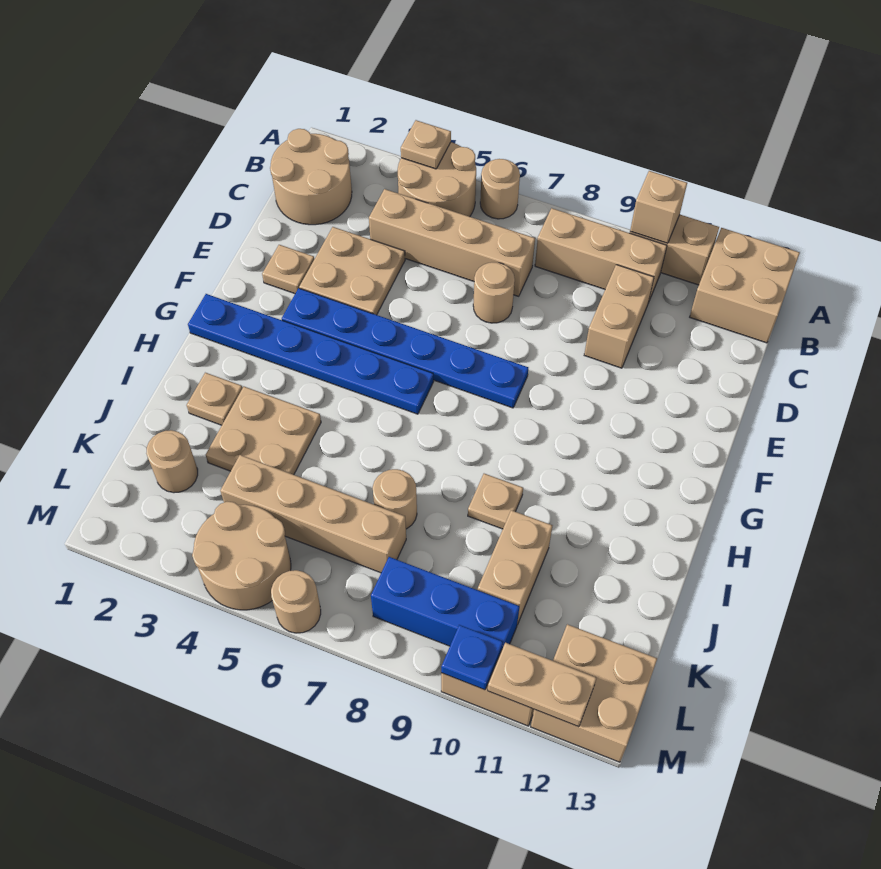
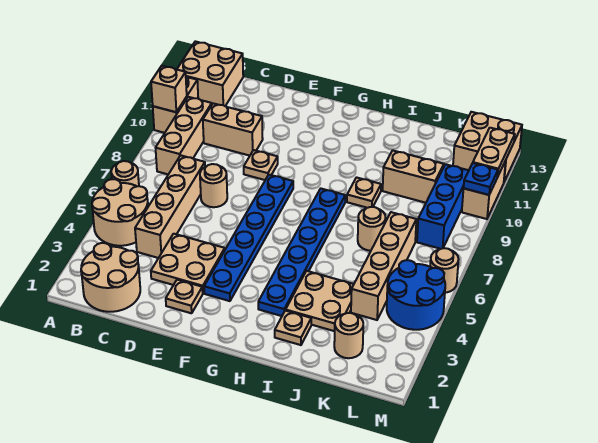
tan plate A4 level 2 -> tan plate E9 level 1
blue plate G1:G6 level 1 -> blue plate H3:H8 level 1
tan round brick L4:M5 level 1 -> blue round brick L4:M5 level 1

